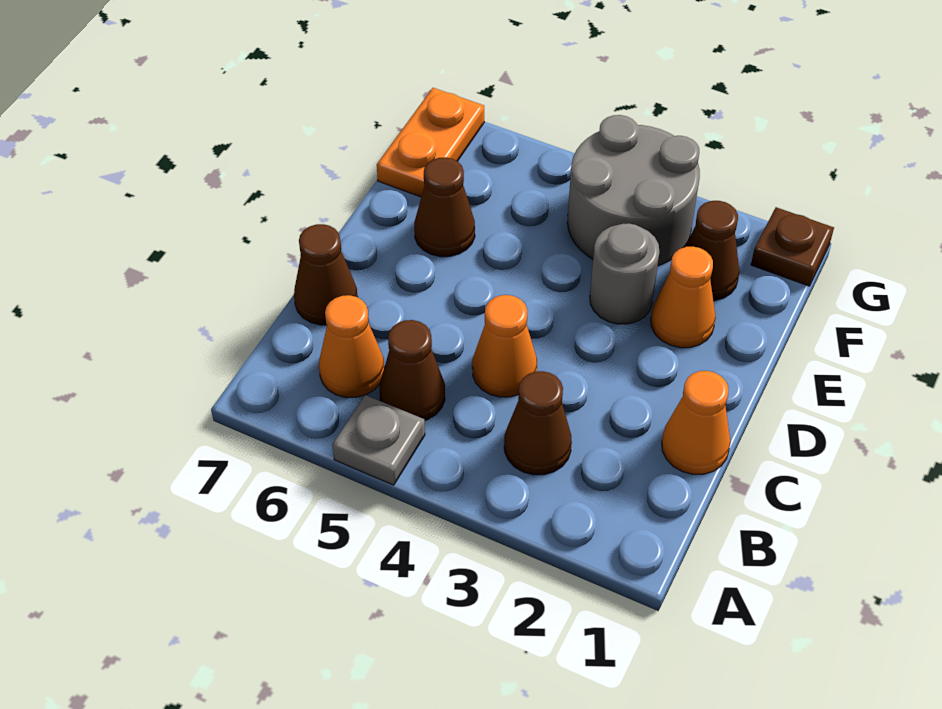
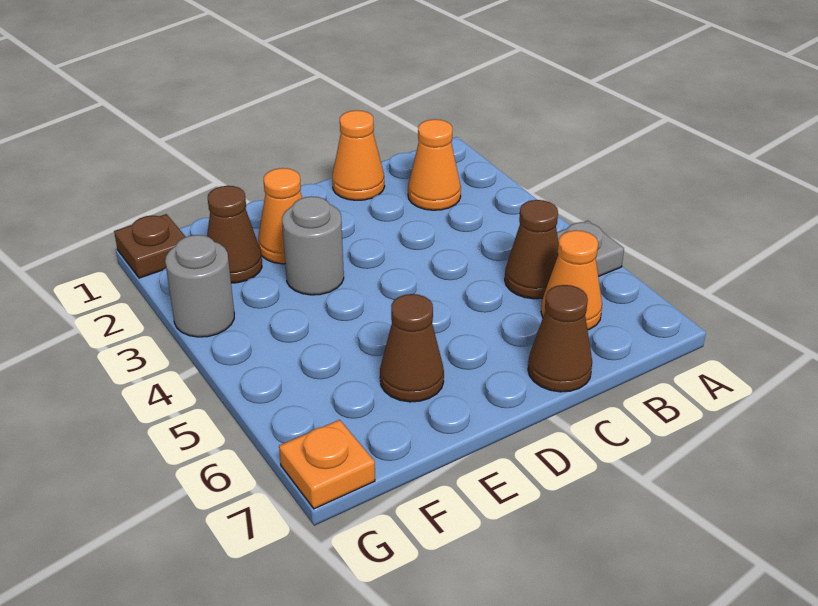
brown cone B3 level 1 -> none
orange cone C4 level 1 -> orange cone B2 level 1
grey round brick F3:G4 level 1 -> grey round brick G3 level 1
orange plate F7:G7 level 1 -> orange plate G7 level 1

